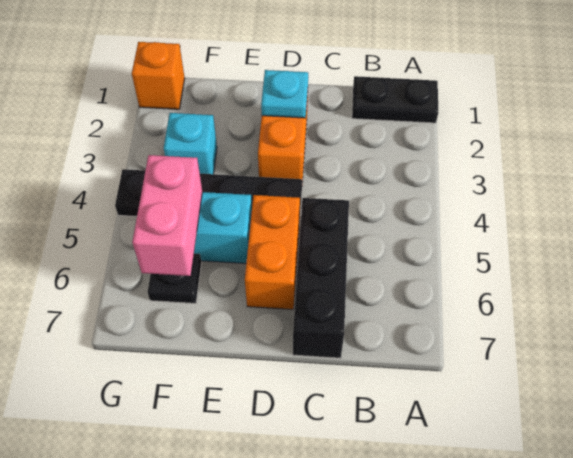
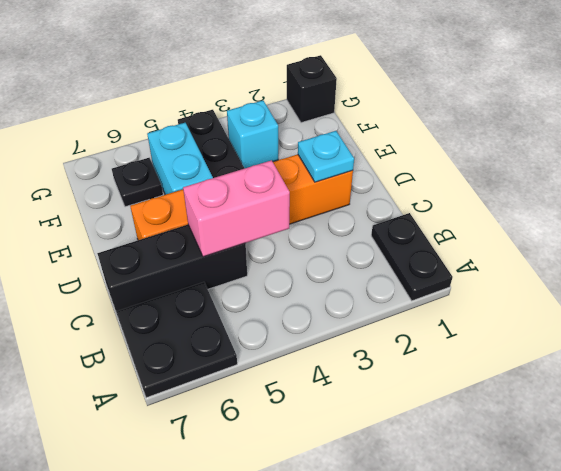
none -> black plate A6:B7 level 1
pink brick F5:F6 level 2 -> pink brick C4:C5 level 2
orange brick G1 level 1 -> black brick G1 level 1

